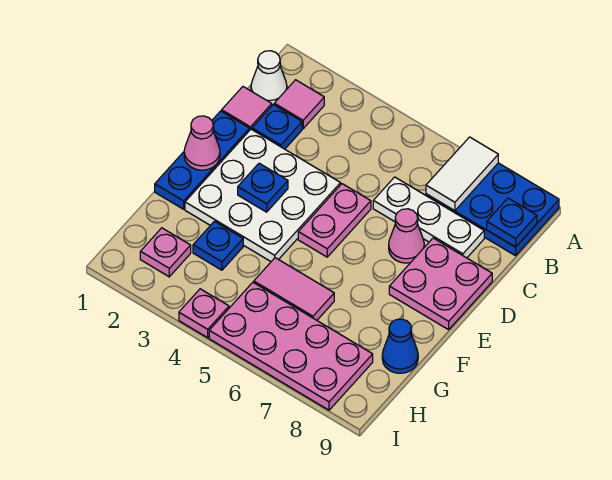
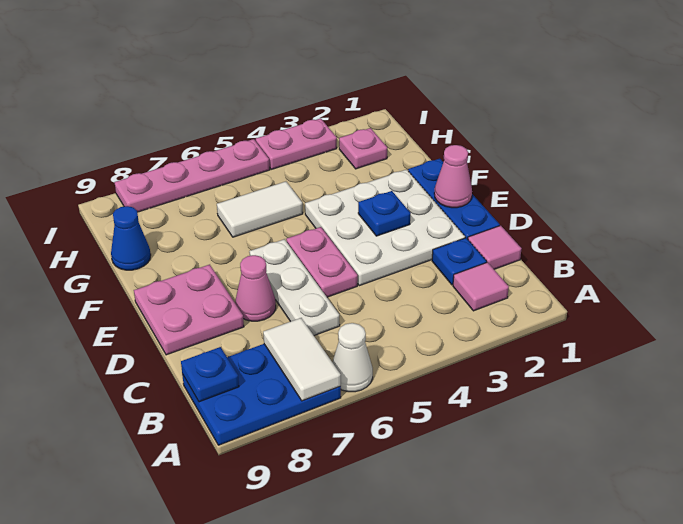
white cone B1 level 1 -> white cone A6 level 1
white plate C6:C8 level 1 -> white plate C6:E6 level 1
blue plate G3 level 1 -> none
pink tile G5:G6 level 1 -> white tile G5:G6 level 1
pink plate H5:I8 level 1 -> pink plate I5:I8 level 1
pink plate I4 level 1 -> pink plate I3:I4 level 1

